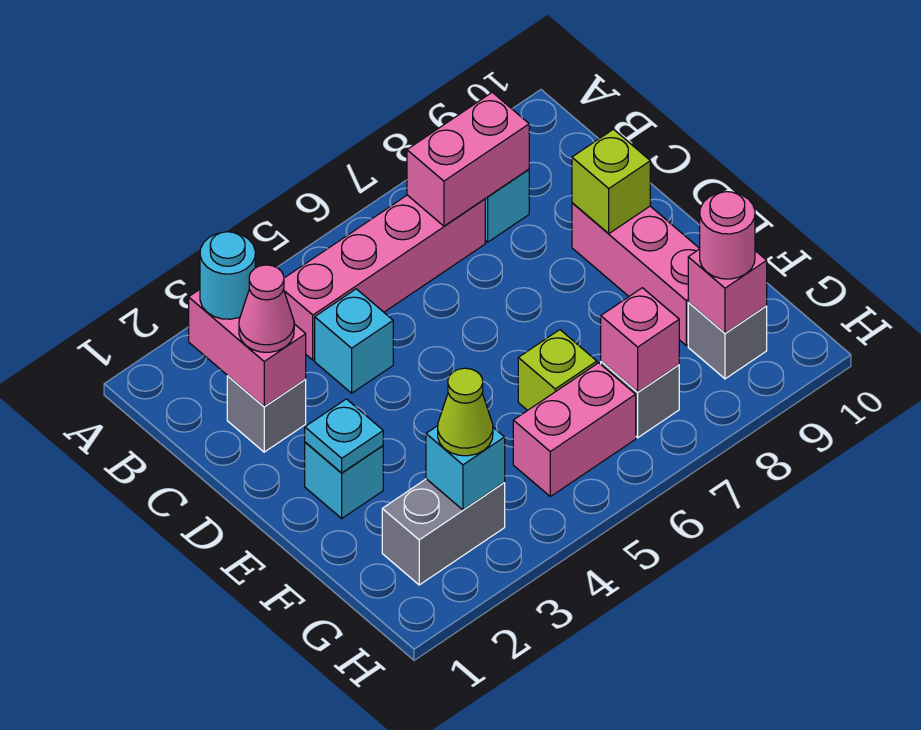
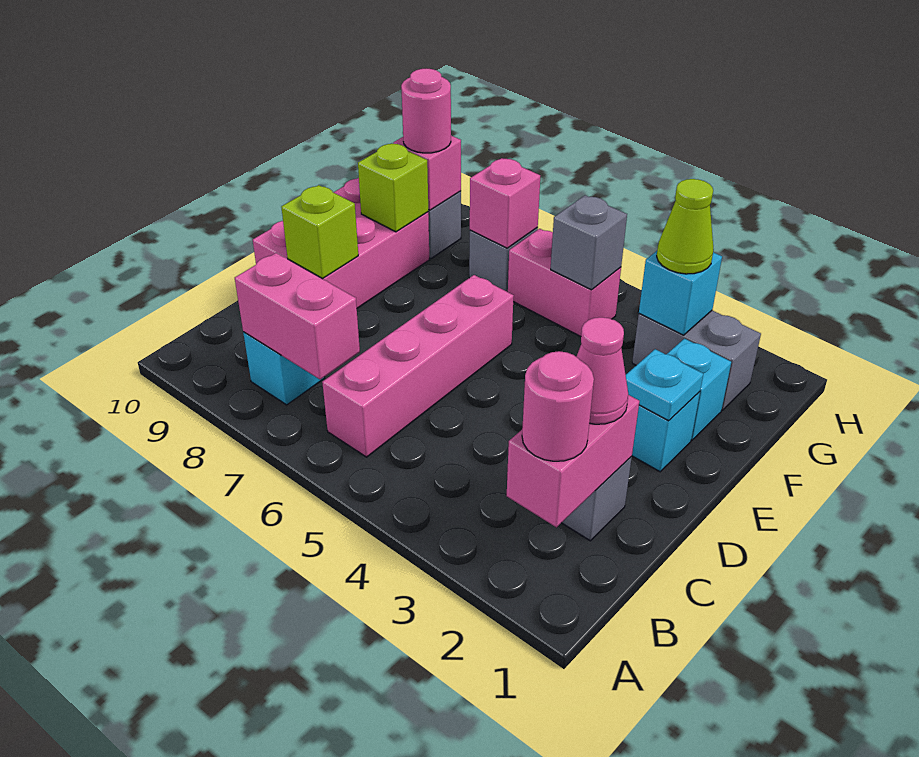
cyan round brick B2 level 3 -> pink round brick B2 level 3
pink brick B4:B7 level 1 -> pink brick B6:E6 level 1
cyan brick C4 level 1 -> cyan brick F2 level 1
pink brick D9:F9 level 1 -> pink brick D9:F10 level 1
lime brick F6 level 1 -> lime brick F9 level 2
none -> grey brick G5 level 2

